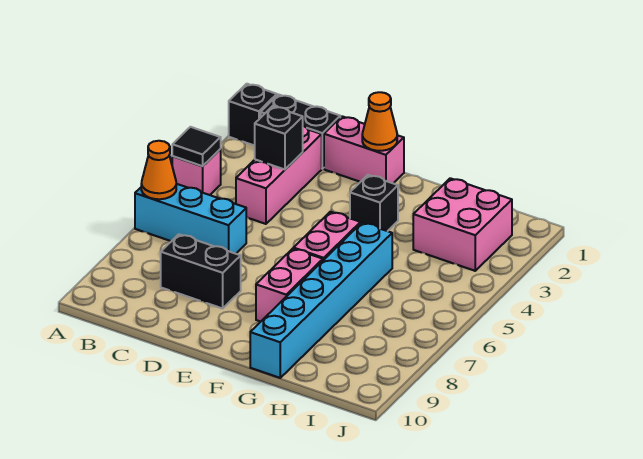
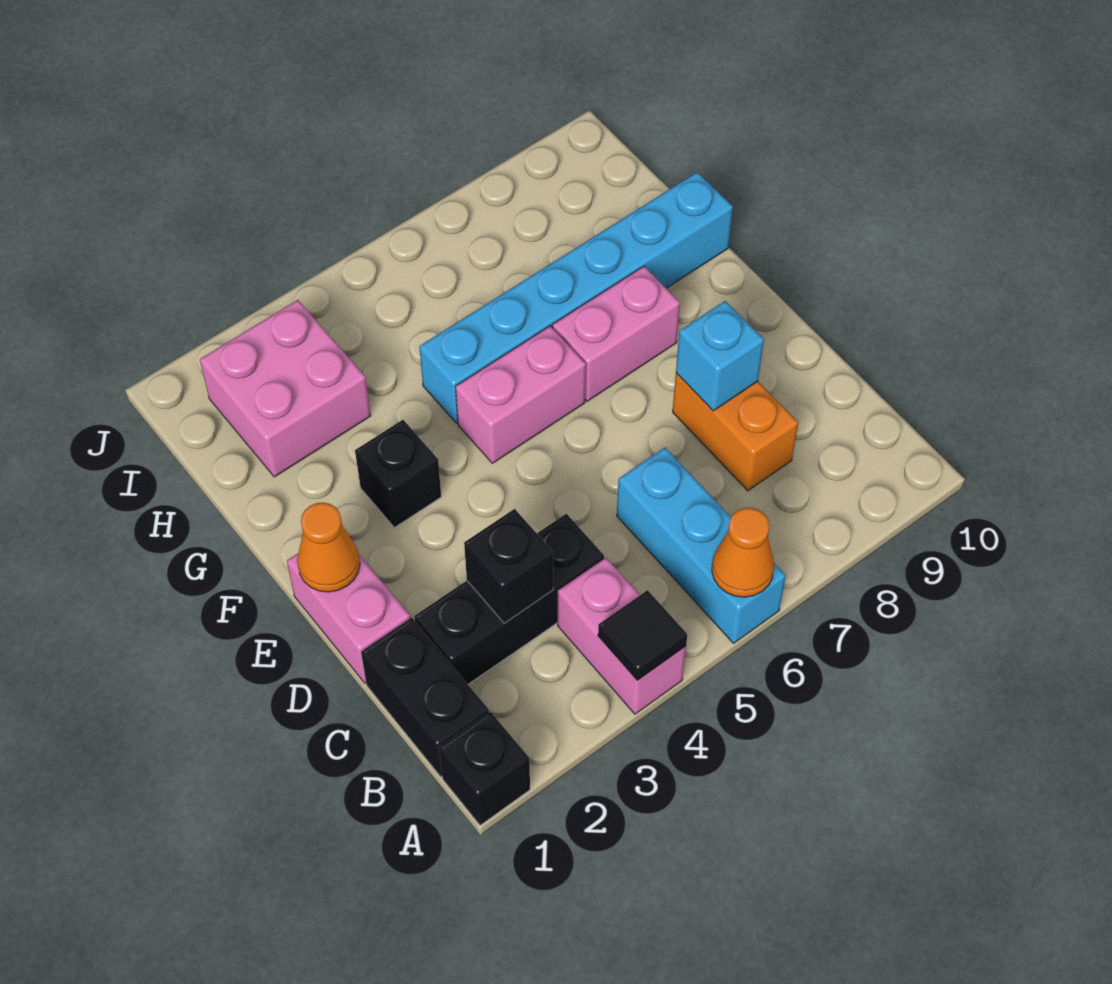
pink brick A4 level 1 -> pink brick A4:B4 level 1
pink brick C2:C4 level 1 -> black brick C2:C4 level 1
black brick C8:D8 level 1 -> orange brick C8:D8 level 1
none -> cyan brick D8 level 2

